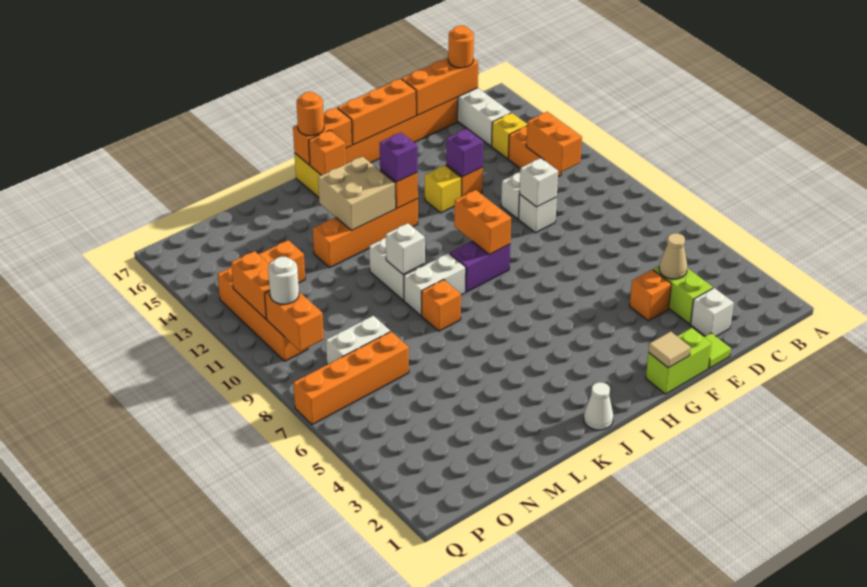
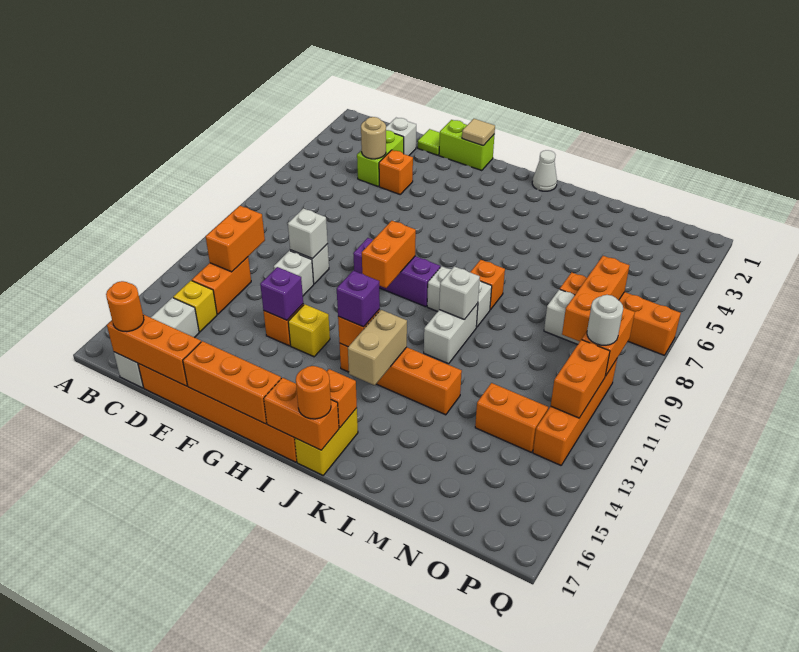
tan cone D4 level 2 -> tan round brick D4 level 2
purple brick H9:I9 level 1 -> purple brick G9:I9 level 1
tan brick J13:K14 level 2 -> tan brick J13:J14 level 2
none -> orange brick O7:O9 level 2

